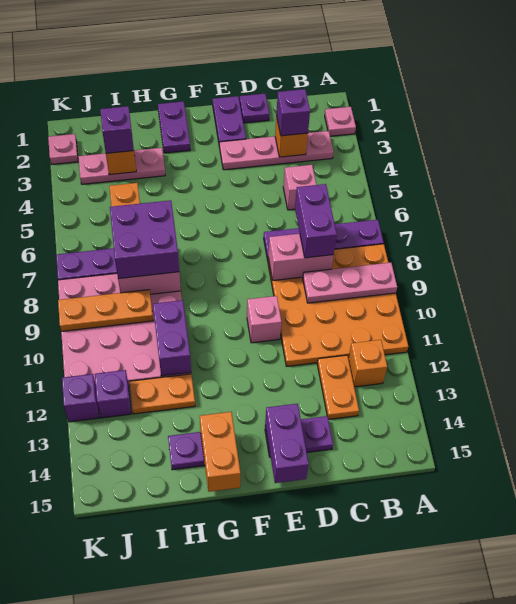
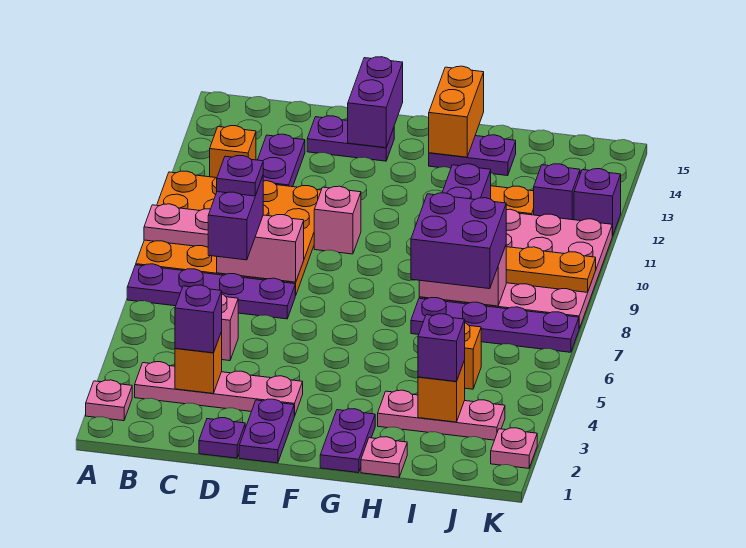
none -> purple plate C8 level 4
orange plate C12:C13 level 1 -> purple plate C12:C13 level 1
none -> pink plate H1 level 1

